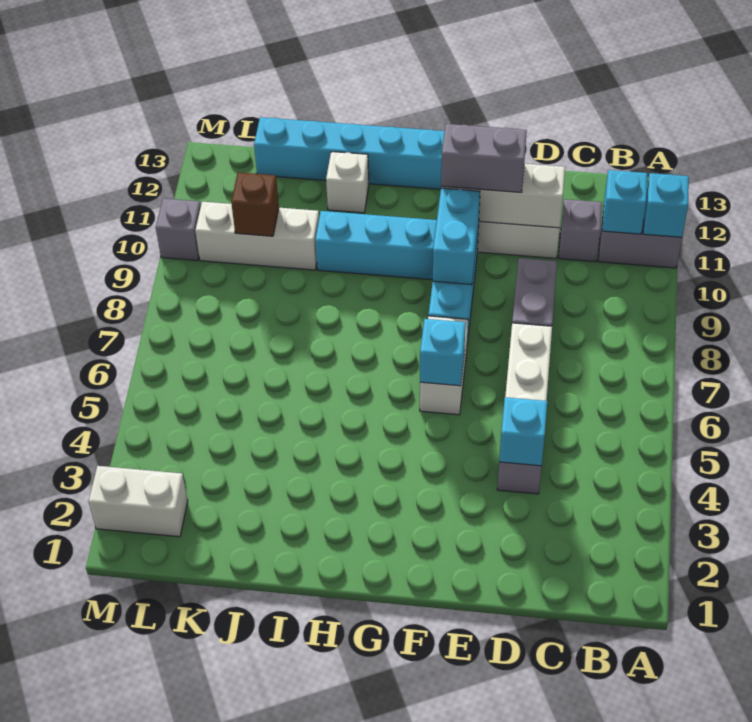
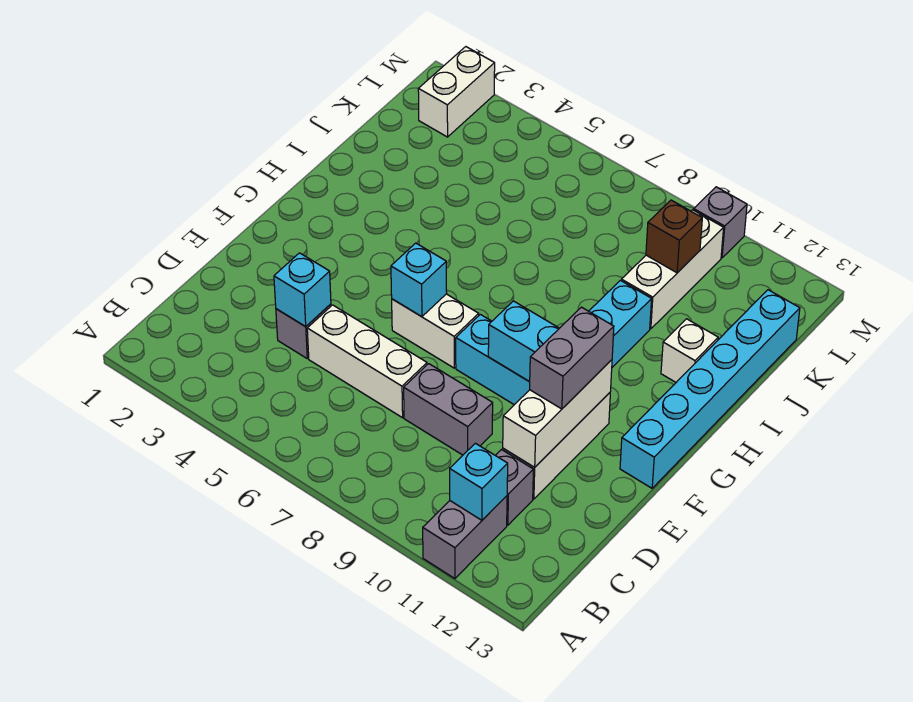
cyan brick A11 level 2 -> none

